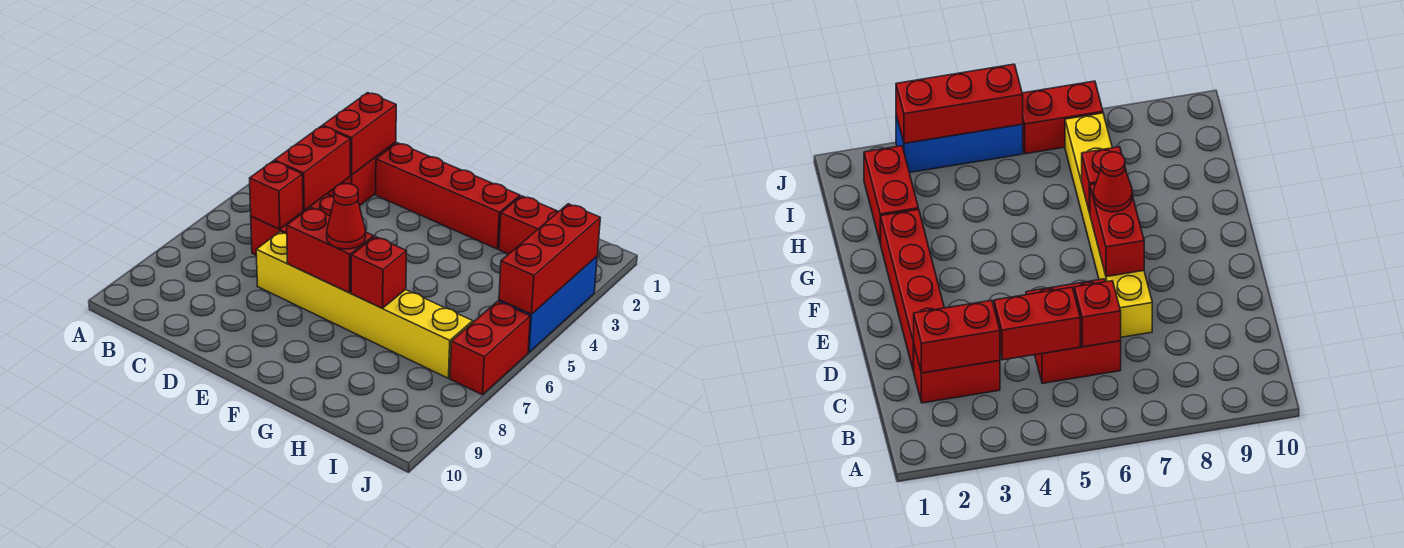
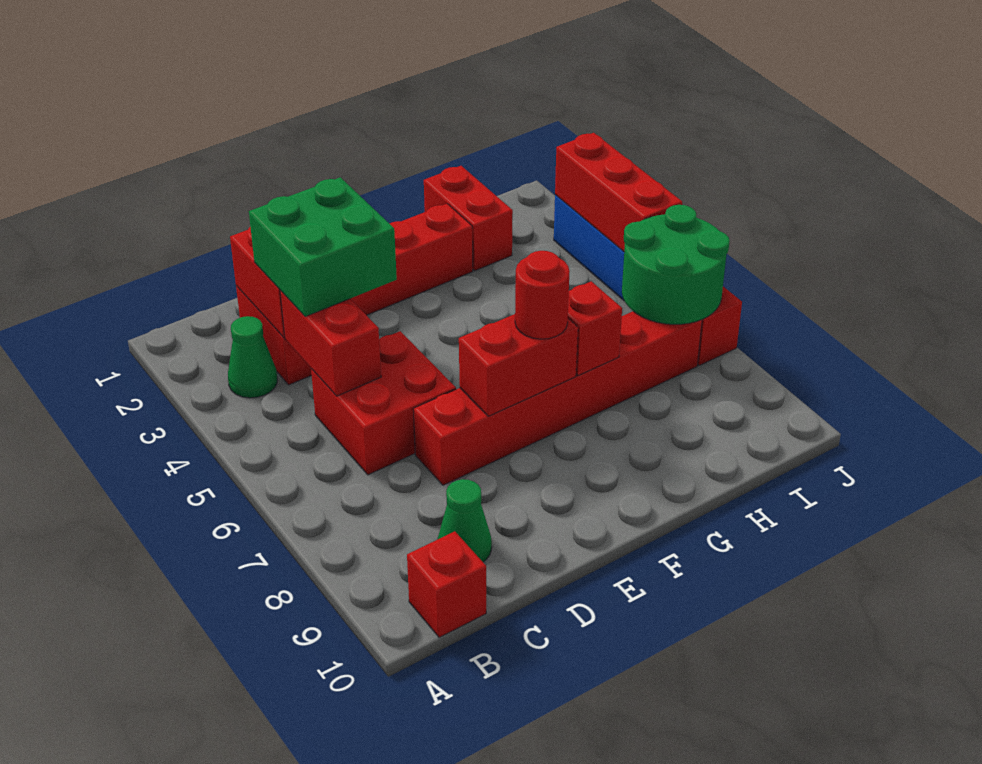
none -> green cone B3 level 1
none -> green brick C3:D4 level 3
red brick C6 level 2 -> red brick B10 level 1
none -> green cone C9 level 1
yellow brick D7:I7 level 1 -> red brick D7:I7 level 1
red cone F7 level 3 -> red round brick F7 level 3
red brick H2:I2 level 1 -> red brick H1:H2 level 1
none -> green round brick I6:J7 level 2

